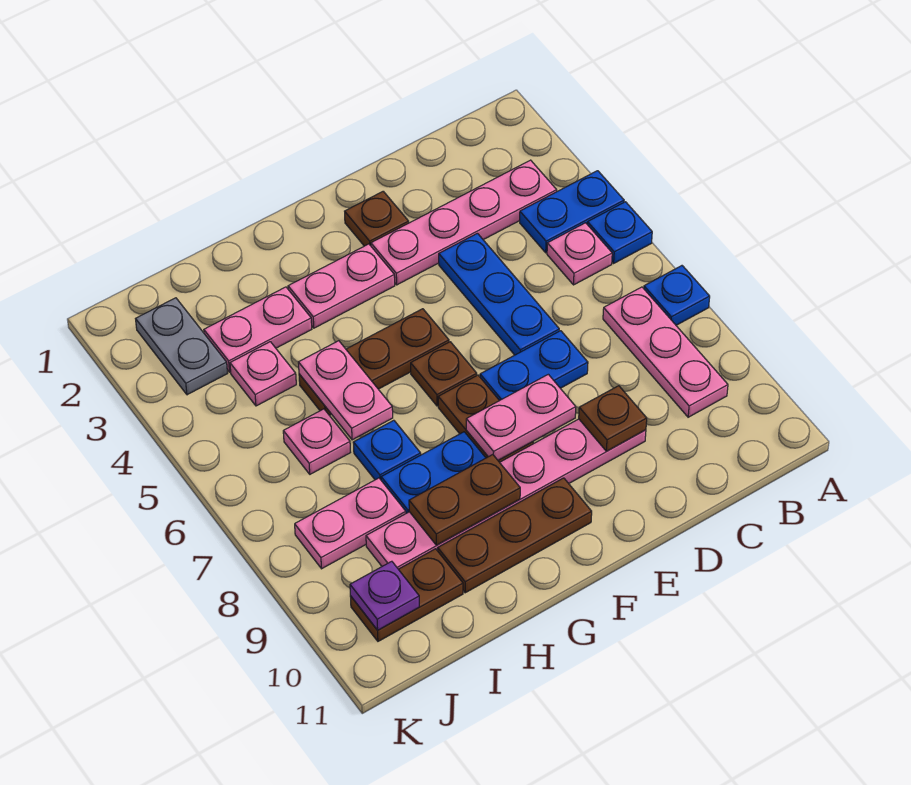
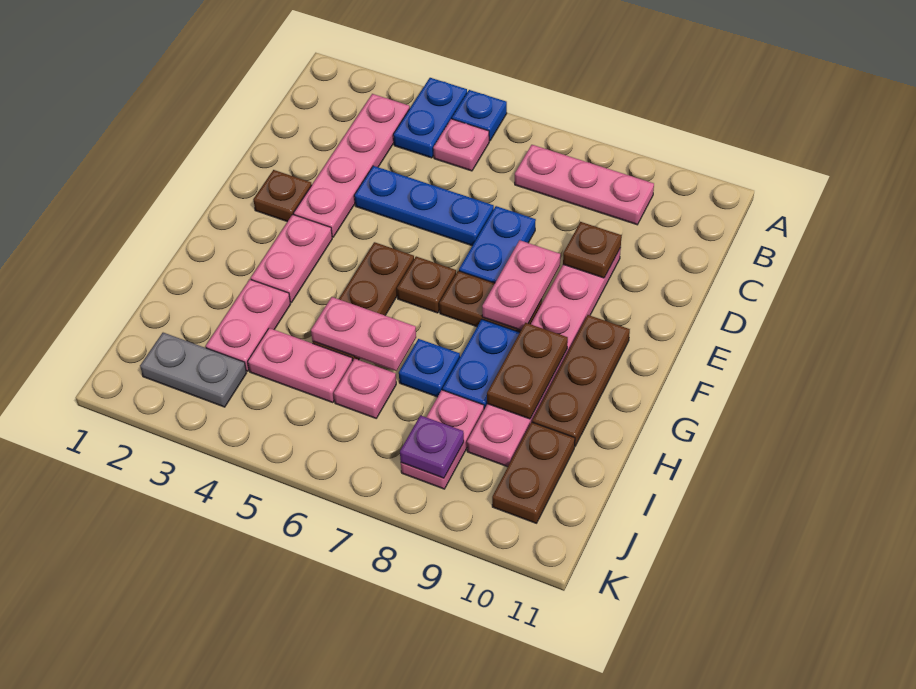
blue plate A7 level 1 -> none
pink plate I4 level 1 -> pink plate I4:I5 level 1
purple plate J10 level 2 -> purple plate J8 level 2

